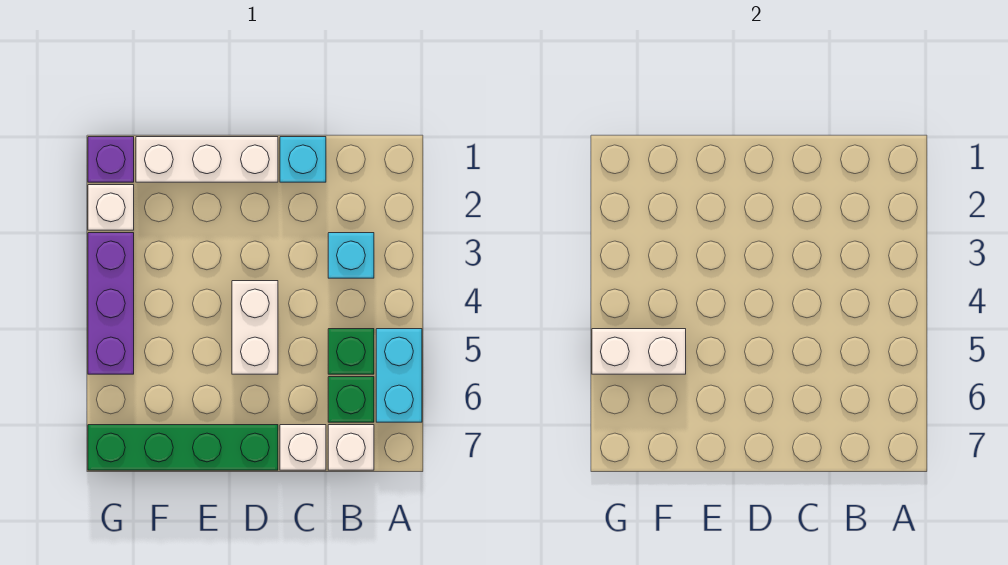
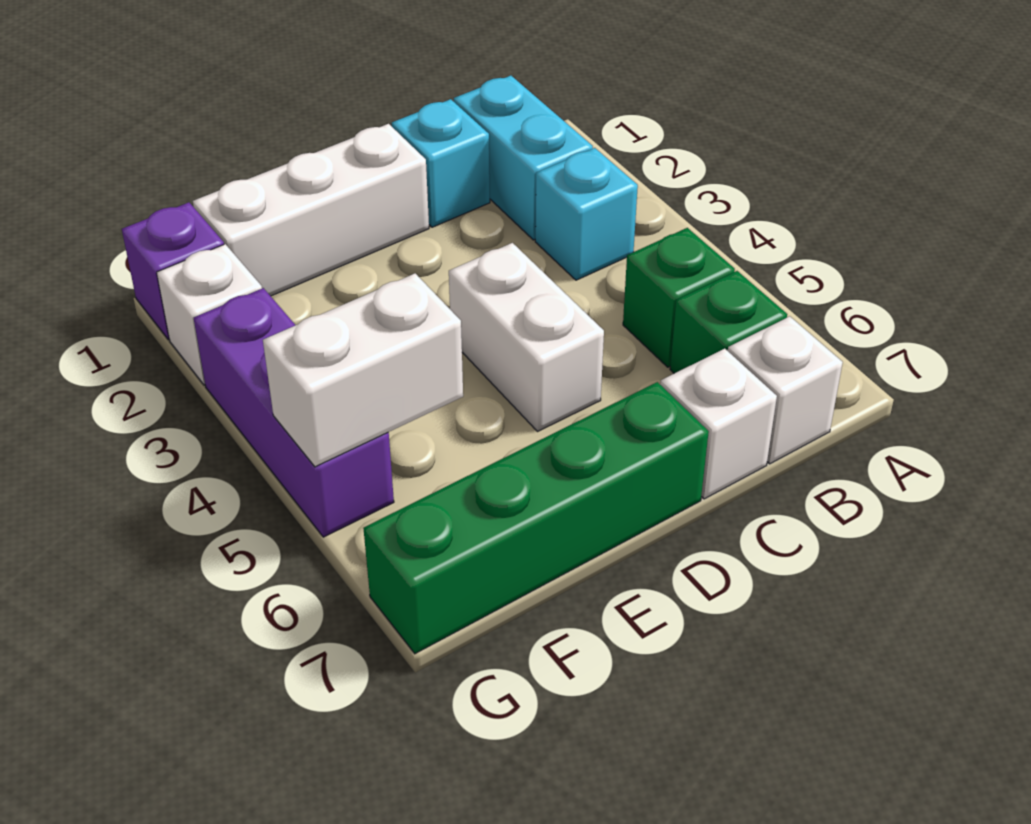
cyan brick A5:A6 level 1 -> cyan brick B1:B2 level 1

